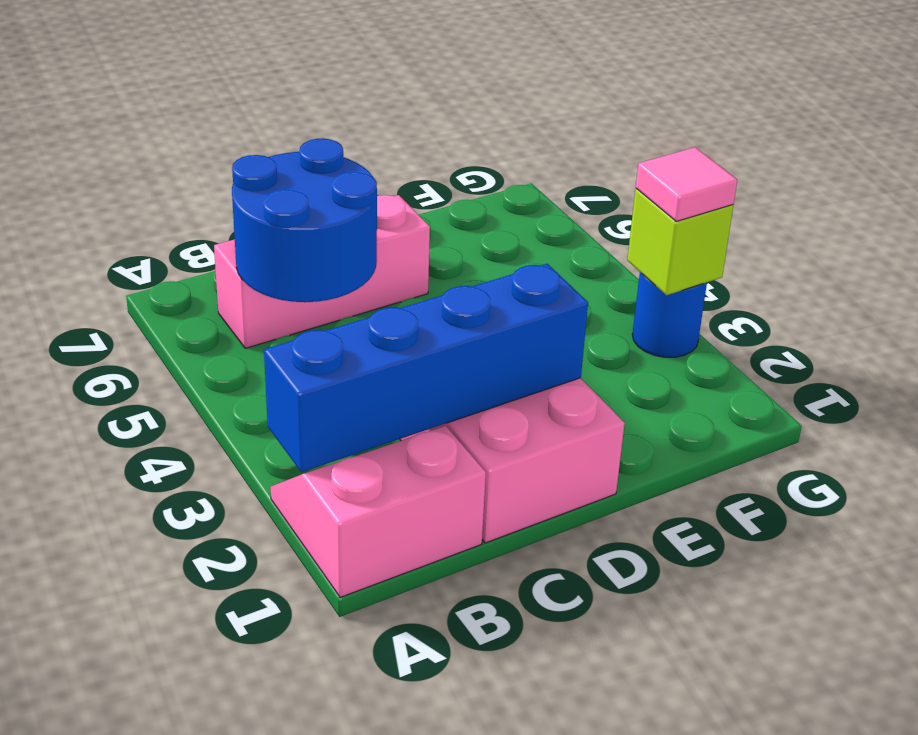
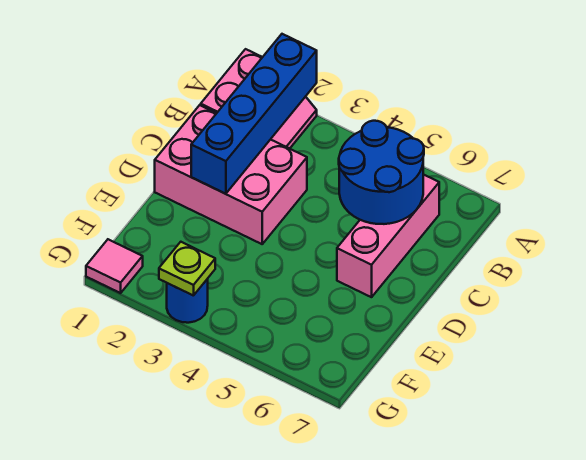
lime brick G3 level 2 -> lime plate G3 level 2
pink tile G3 level 3 -> pink tile G1 level 1

